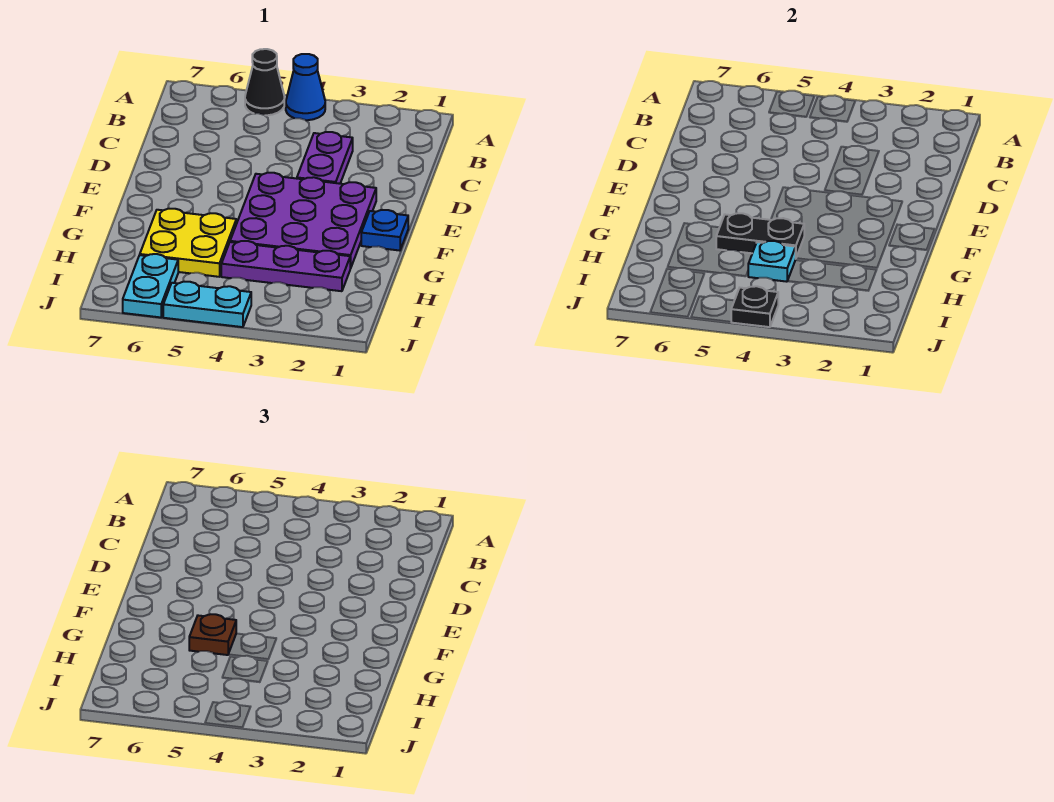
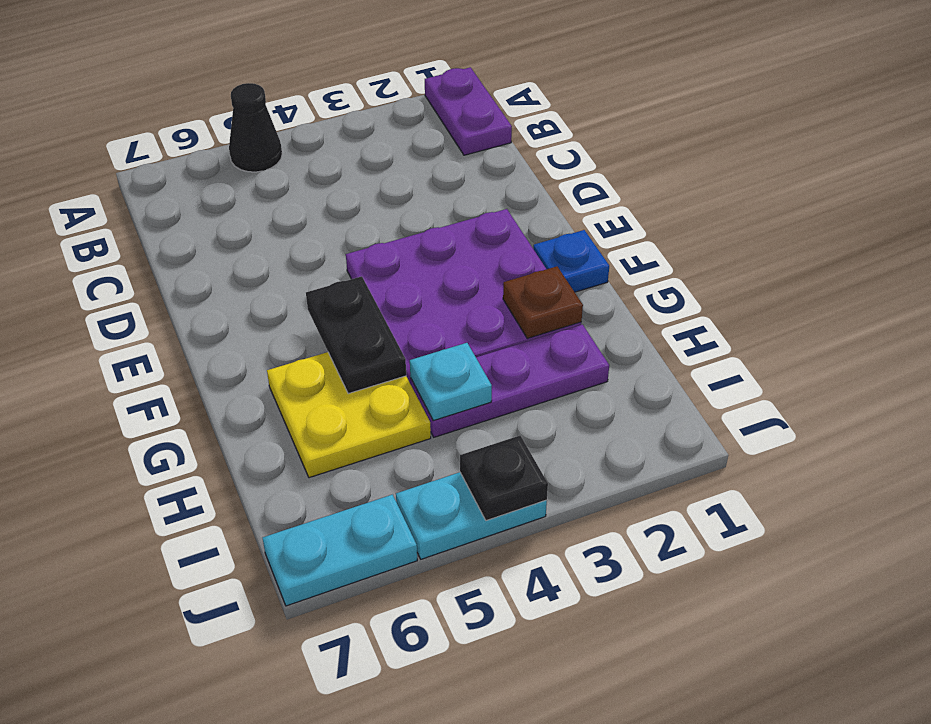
blue cone A4 level 1 -> none
purple plate C3:D3 level 1 -> purple plate A1:B1 level 1
black plate G4:G5 level 2 -> black plate F5:G5 level 2
brown plate G5 level 3 -> brown plate G2 level 2
cyan plate I6:J6 level 1 -> cyan plate J6:J7 level 1

